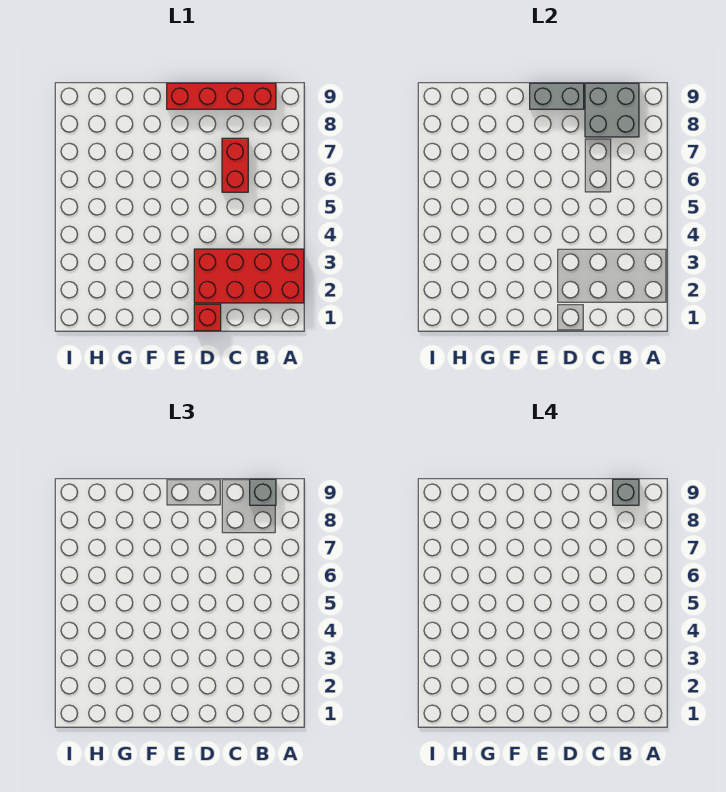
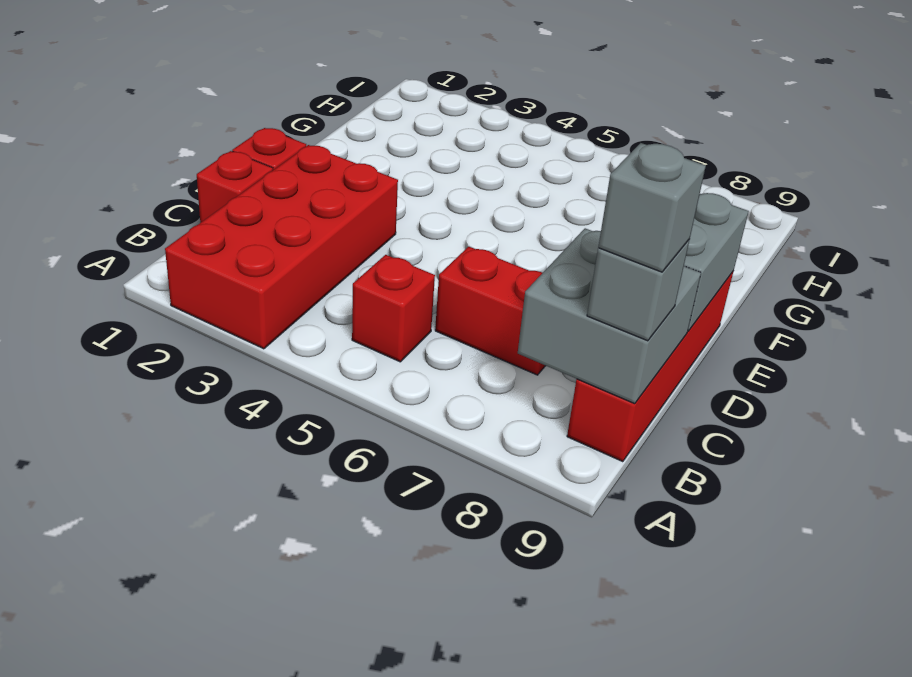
none -> red brick B5 level 1
none -> red brick C1 level 1

